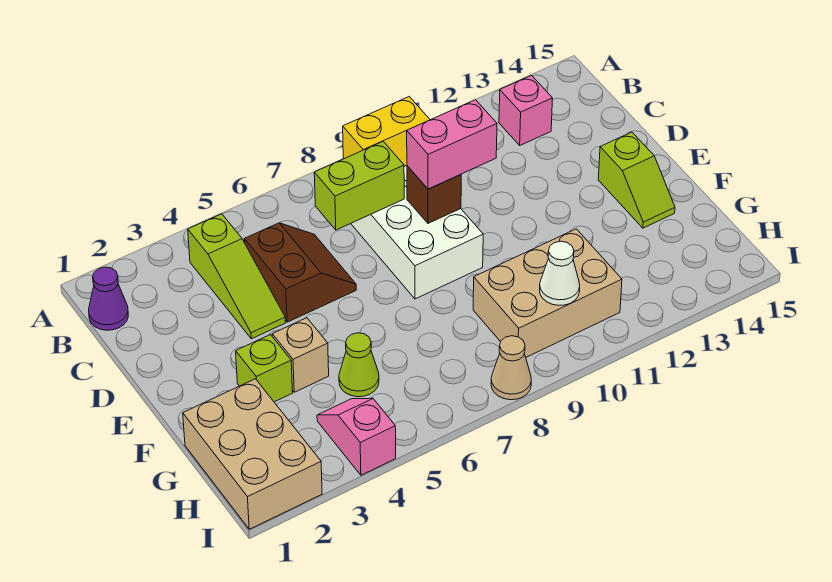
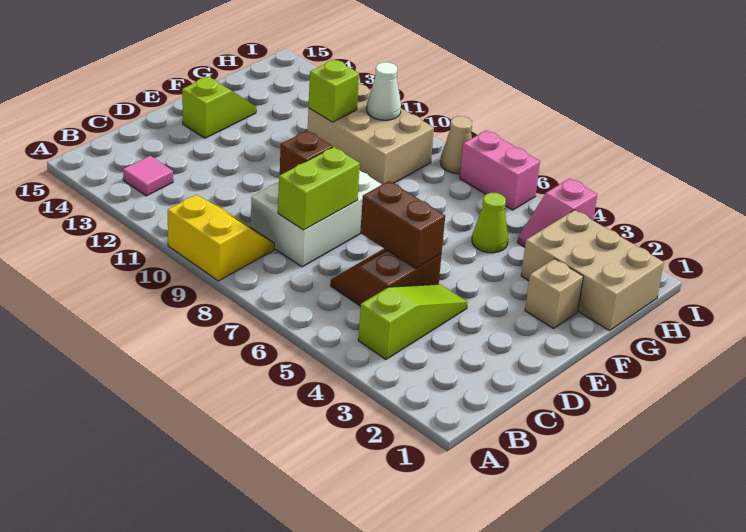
purple cone B1 level 1 -> none
pink brick B13 level 1 -> pink tile B13 level 1
lime brick C7:C8 level 2 -> lime brick C8:D8 level 2
none -> brown brick D5:D6 level 2
pink brick D9:D10 level 3 -> pink brick I6:I7 level 1
lime brick F3 level 1 -> lime brick G11 level 2
tan brick F4 level 1 -> tan brick F2 level 1
tan brick G1:I2 level 1 -> tan brick G1:H3 level 1

